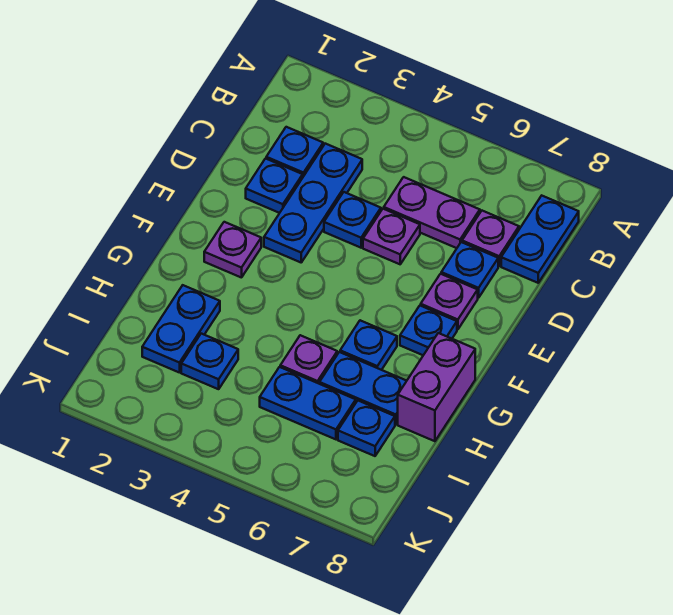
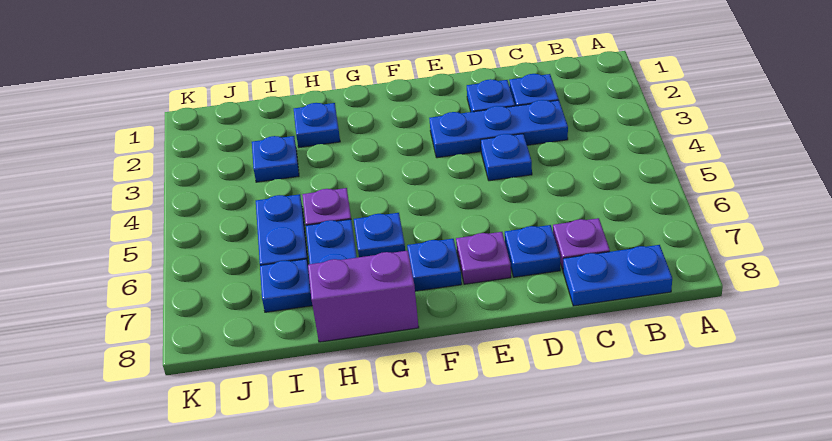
purple plate C5:C6 level 1 -> none
purple plate D5 level 1 -> none
purple plate F2 level 1 -> none
blue plate H2:I2 level 1 -> blue plate H2 level 1

